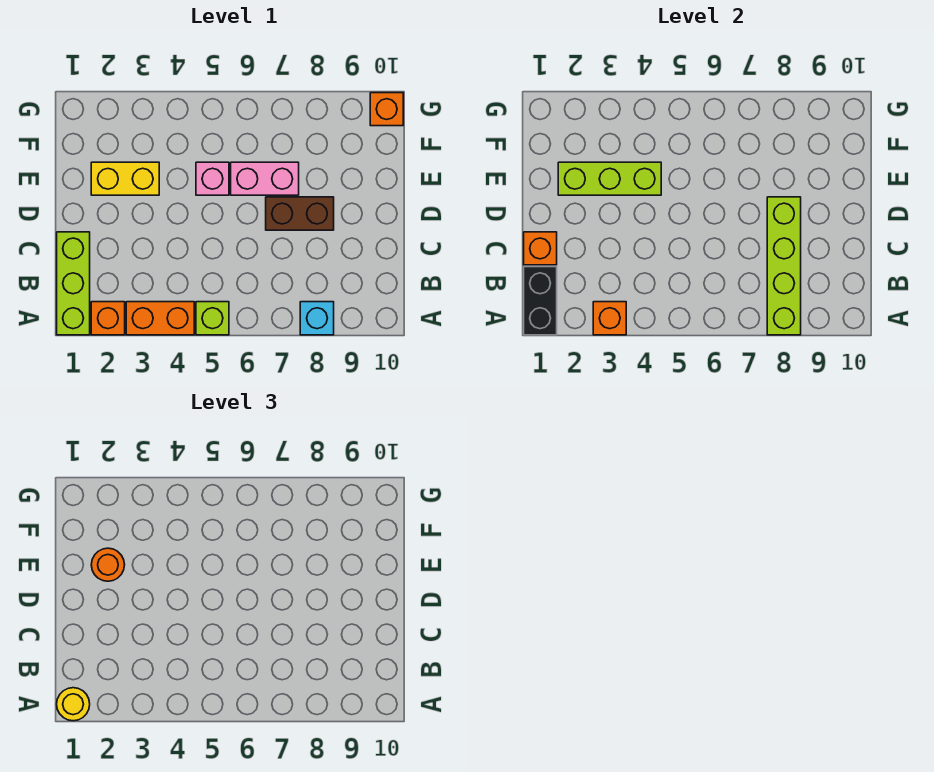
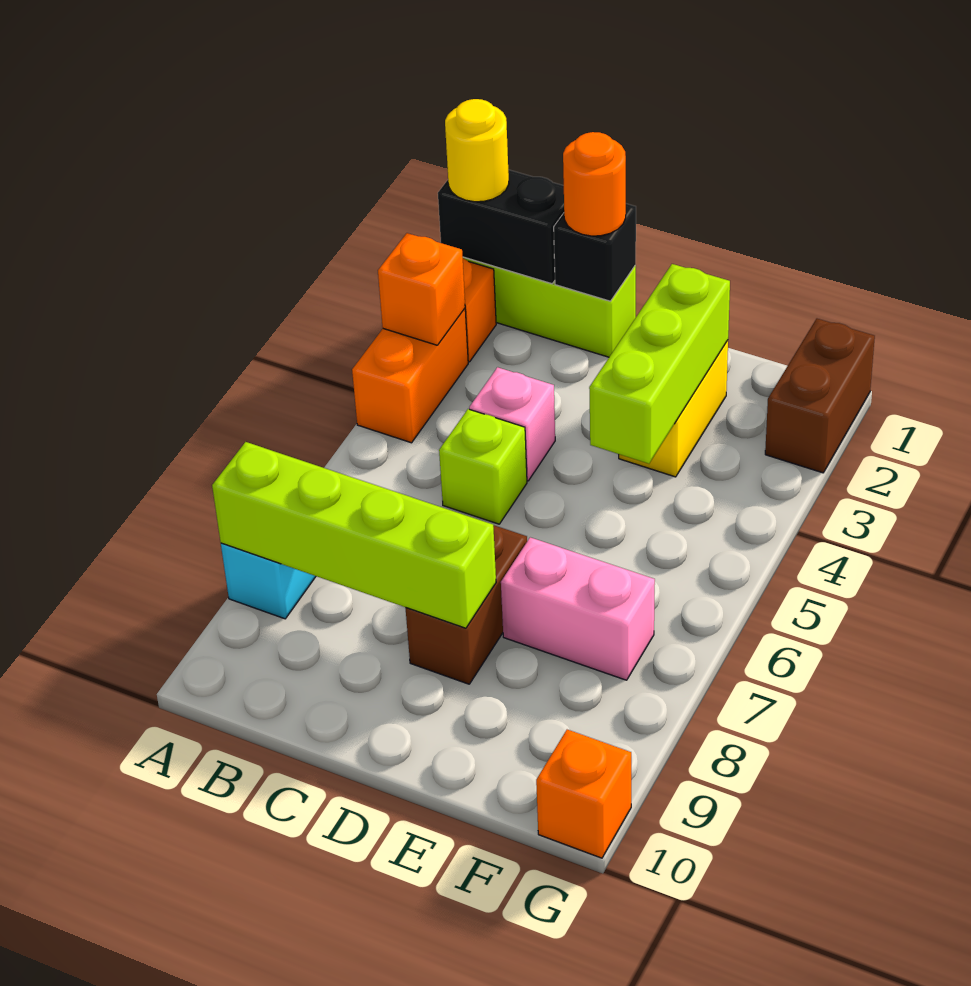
lime brick A5 level 1 -> lime brick C5 level 1
orange brick C1 level 2 -> black brick C1 level 2
orange round brick E2 level 3 -> orange round brick C1 level 3
pink brick E5 level 1 -> pink brick C4 level 1
pink brick E6:E7 level 1 -> pink brick E7:F7 level 1
none -> brown brick G1:G2 level 1

